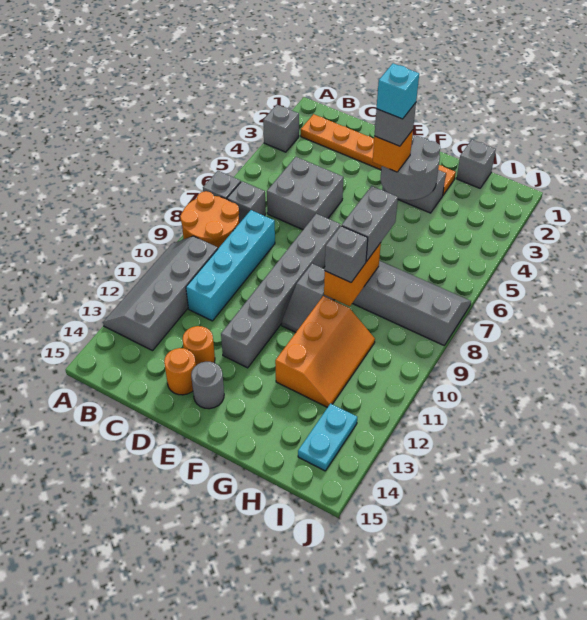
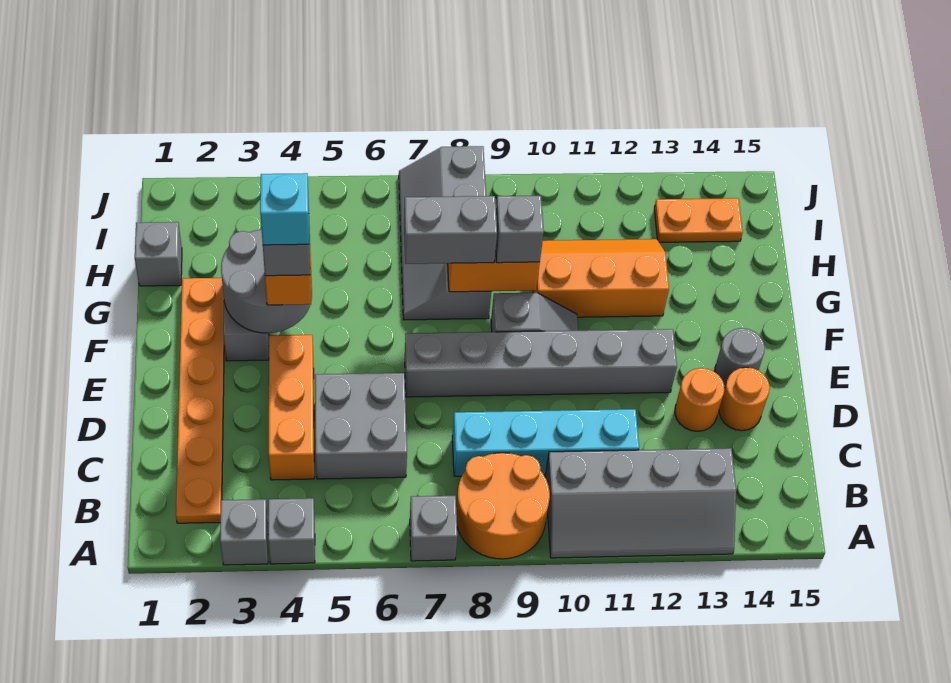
grey brick B7 level 1 -> grey brick A4 level 1
none -> orange brick C4:E4 level 1
cyan plate I13:I14 level 1 -> orange plate I13:I14 level 1

